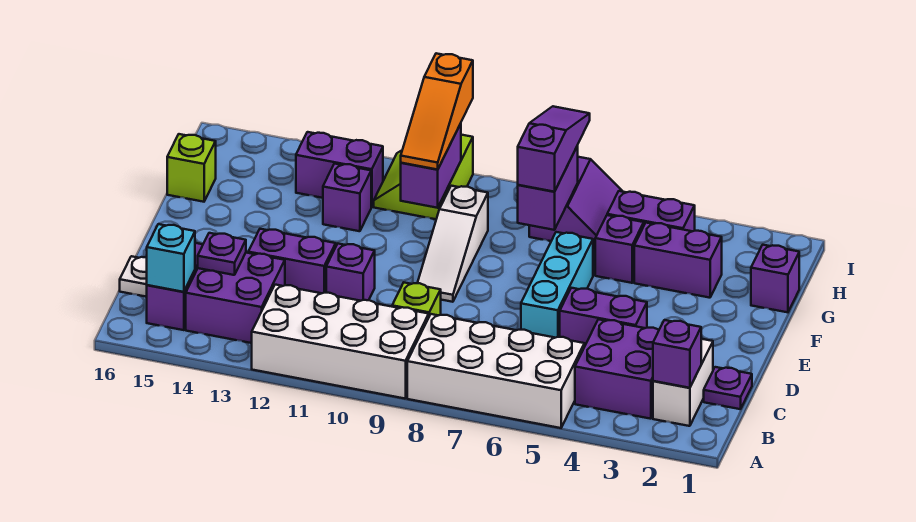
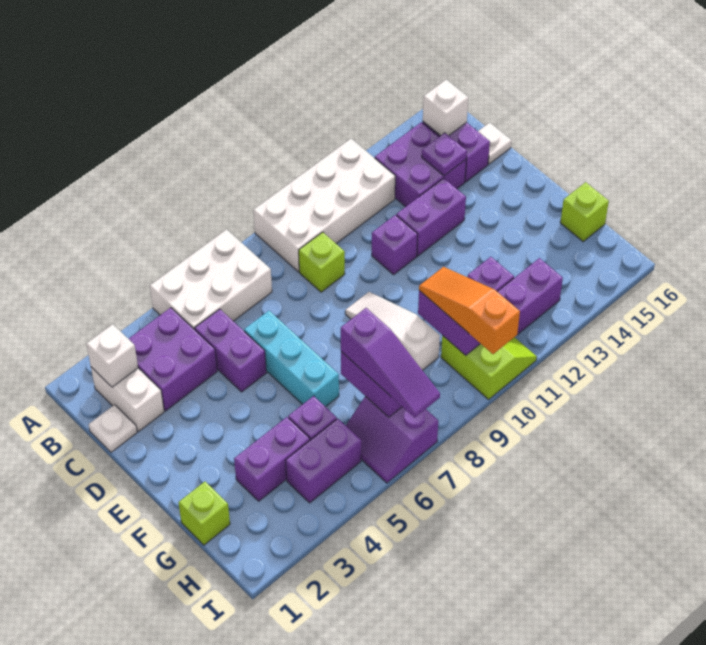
white brick A5:B8 level 1 -> white brick A5:B7 level 1
purple brick B2 level 2 -> white brick B2 level 2
cyan brick B15 level 2 -> white brick B15 level 2
purple plate C1 level 1 -> white plate C1 level 1
purple brick D4:D5 level 1 -> purple brick C5:D5 level 1
purple brick G1 level 1 -> lime brick G1 level 1

